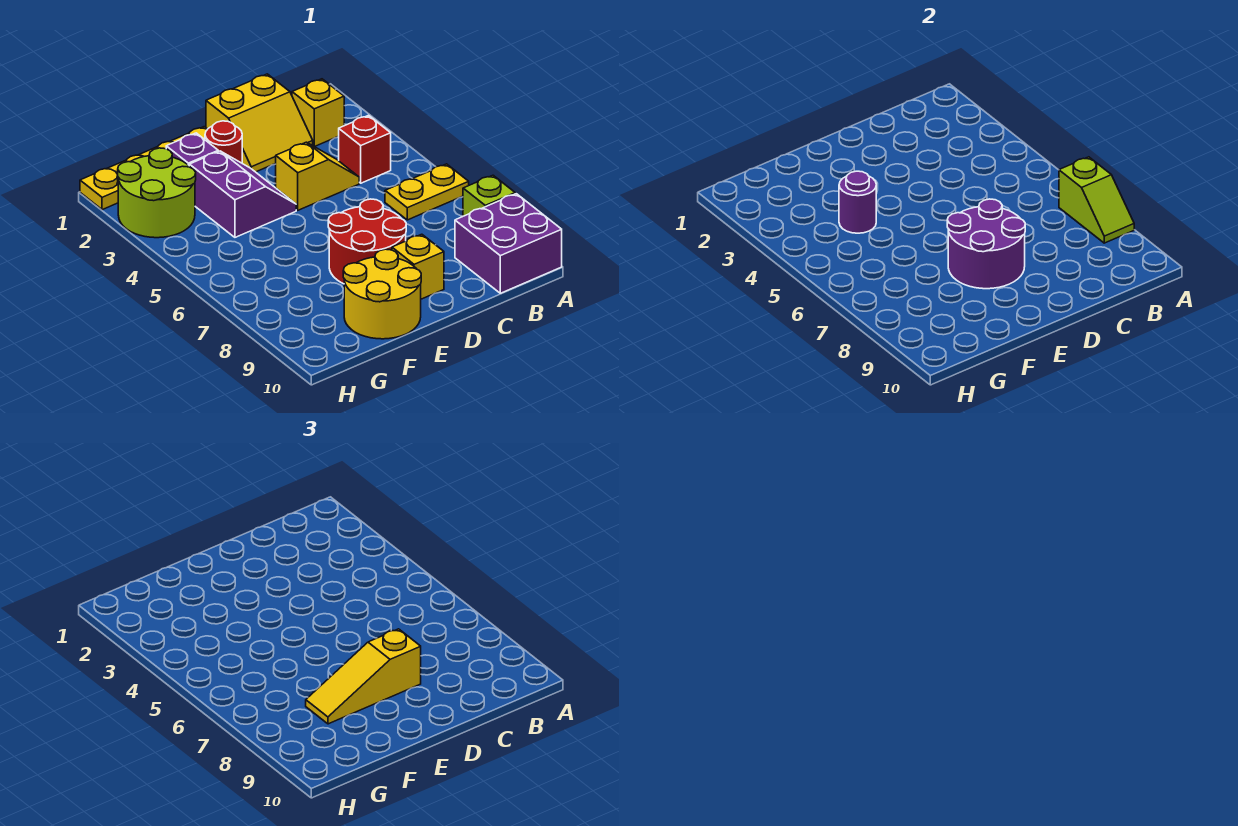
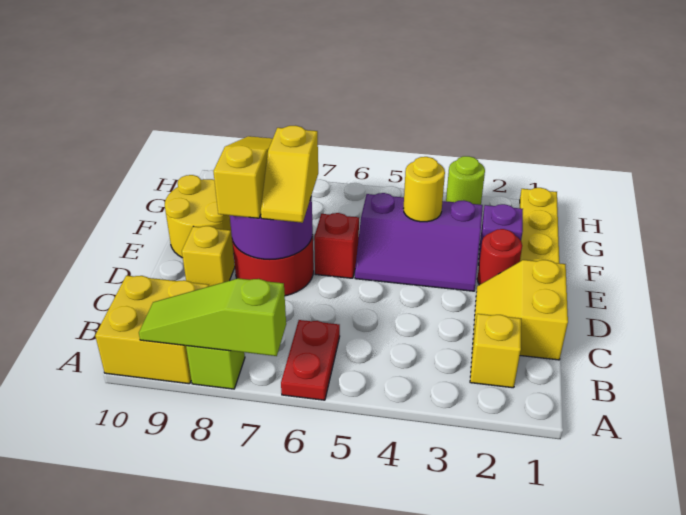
yellow plate A6:B6 level 1 -> red plate A6:B6 level 1
lime slope A7:A8 level 2 top 7 -> lime slope A7:A9 level 2 top 7
purple brick A9:B10 level 1 -> yellow brick A9:B10 level 1
red brick B4 level 1 -> red brick E6 level 1
yellow slope C4:D4 level 1 top D -> yellow slope D7:E7 level 3 top E
purple slope E3:F4 level 1 top F -> purple slope E3:F5 level 1 top F
purple round brick F4 level 2 -> yellow round brick F4 level 2
lime round brick G2:H3 level 1 -> lime round brick H3 level 1

